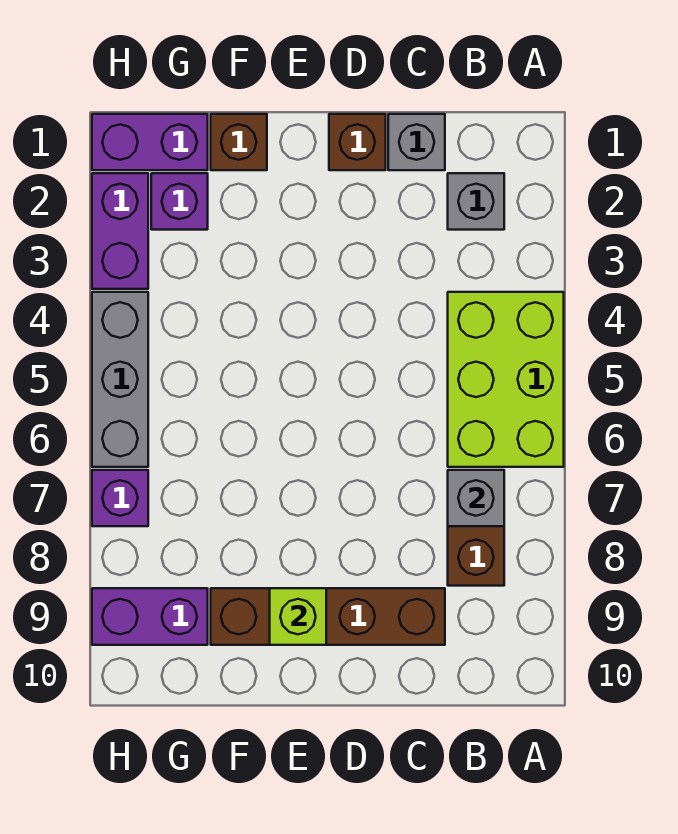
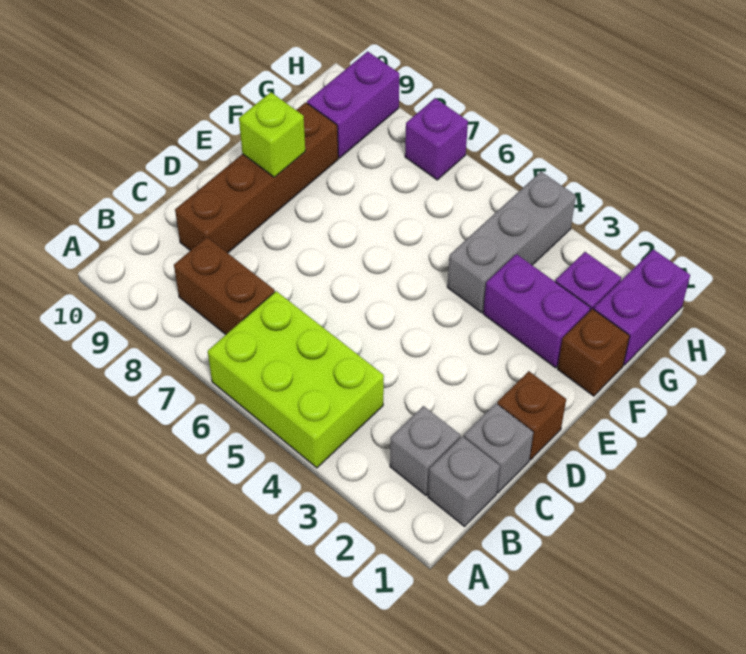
grey brick B7 level 2 -> grey brick B1 level 1
purple brick H2:H3 level 1 -> purple brick F2:F3 level 1
grey brick H4:H6 level 1 -> grey brick F4:H4 level 1

